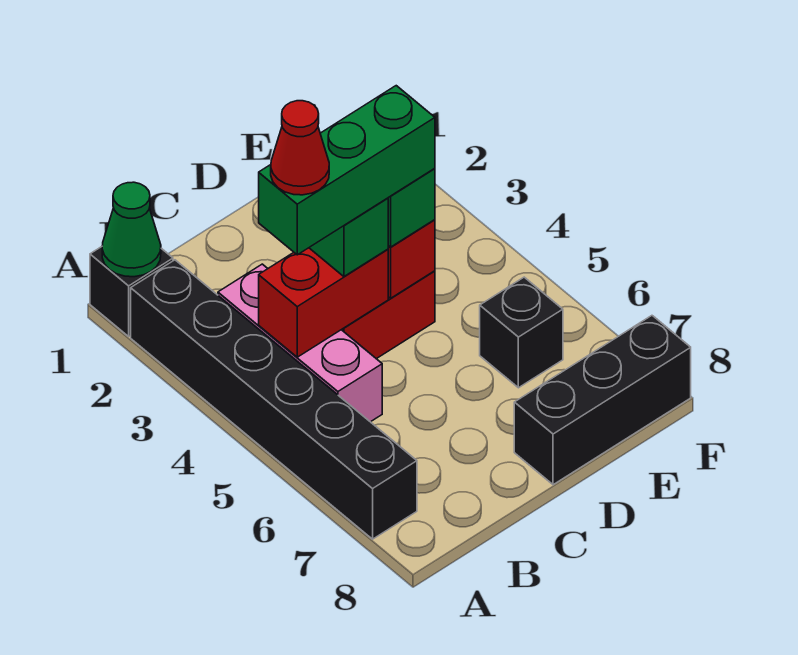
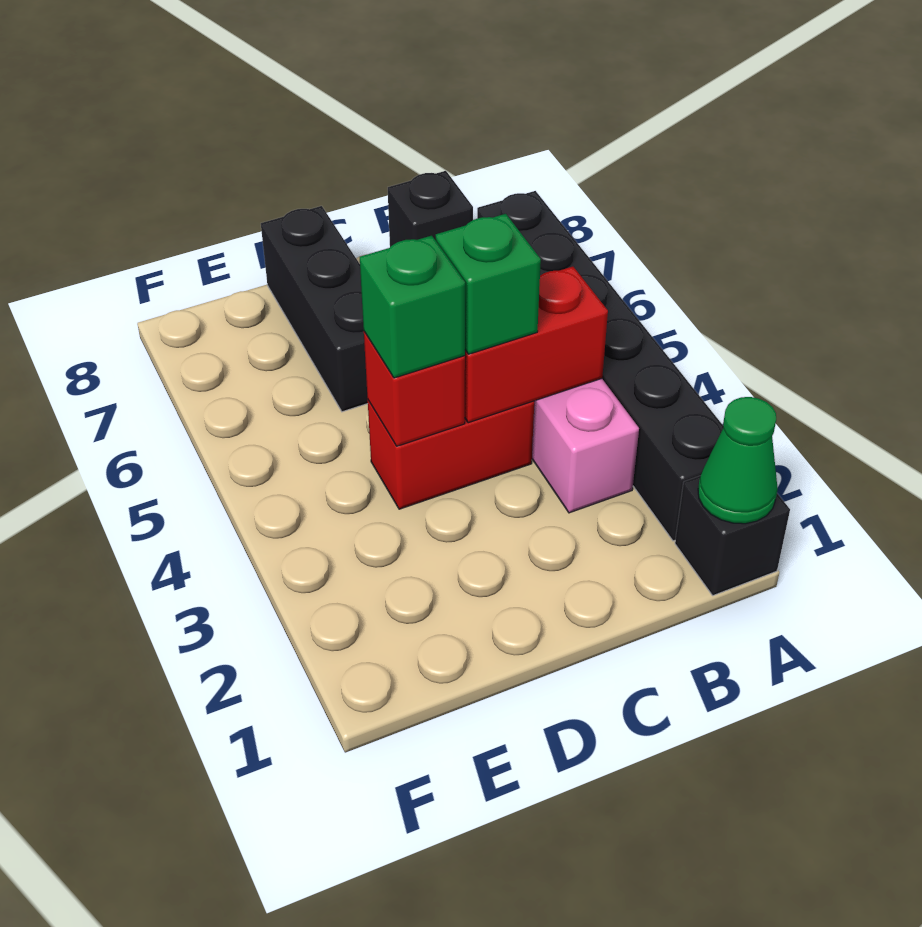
green brick B4:D4 level 4 -> none
red cone B4 level 5 -> none
black brick D8:F8 level 1 -> black brick D6:D8 level 1
black brick E6 level 1 -> black brick B8 level 1

